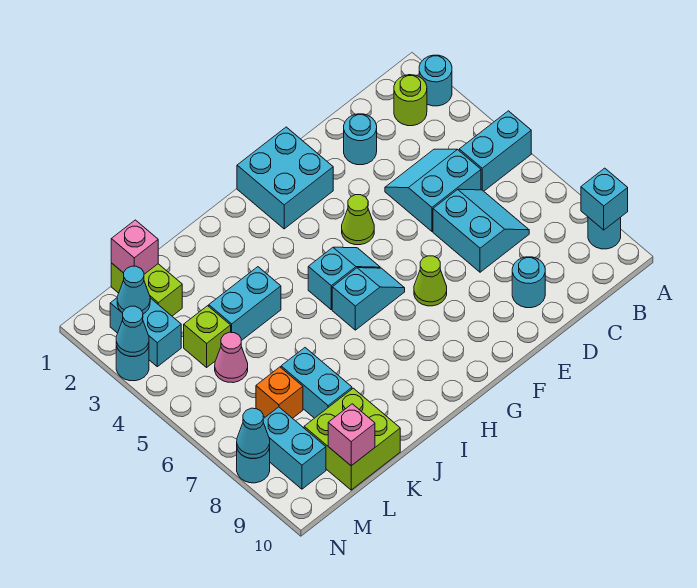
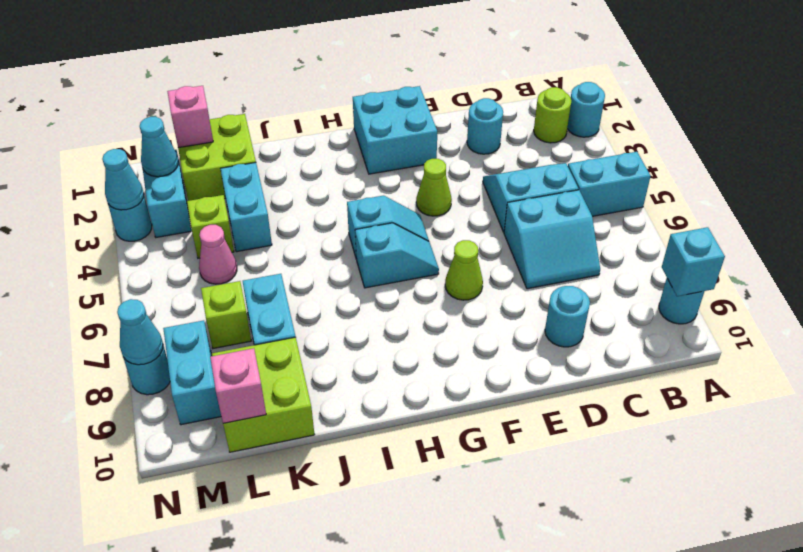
cyan slope C6:D7 level 1 top D -> cyan slope C6:D7 level 1 top 6
cyan brick J4:K4 level 1 -> cyan brick K3:K4 level 1
lime brick L1:L2 level 1 -> lime brick K1:L2 level 1
orange brick L7 level 1 -> lime brick L7 level 1

